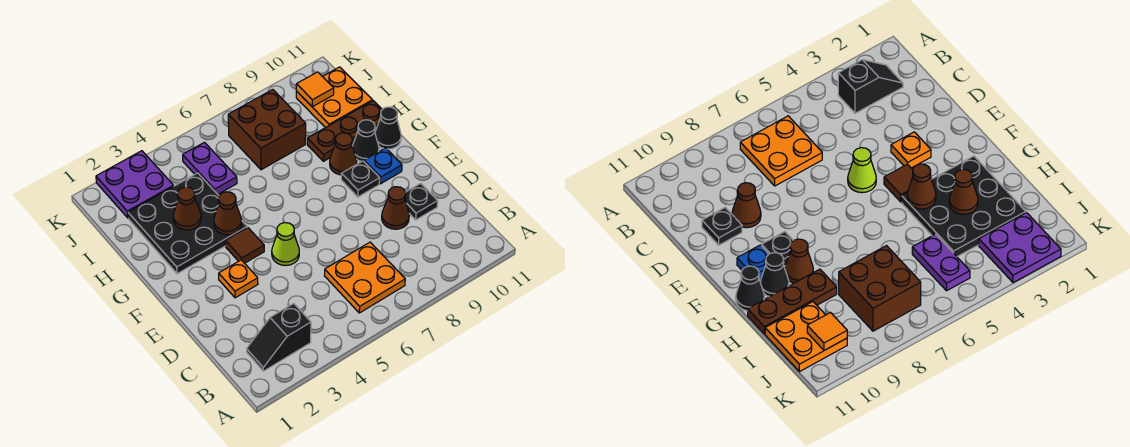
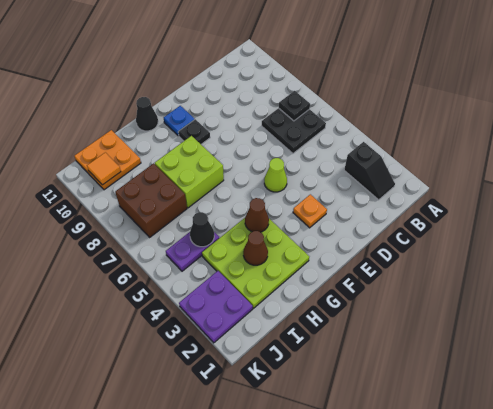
orange plate B6:C7 level 1 -> black plate B6:C7 level 1
brown cone D9 level 1 -> none
black plate D10 level 1 -> black plate B7 level 2
brown tile F4 level 1 -> none
black plate G2:I4 level 1 -> lime plate G2:I4 level 1
none -> lime brick G7:H8 level 1
brown cone G9 level 1 -> none
black cone G10 level 1 -> black cone I5 level 2
brown plate H9:H11 level 1 -> none

